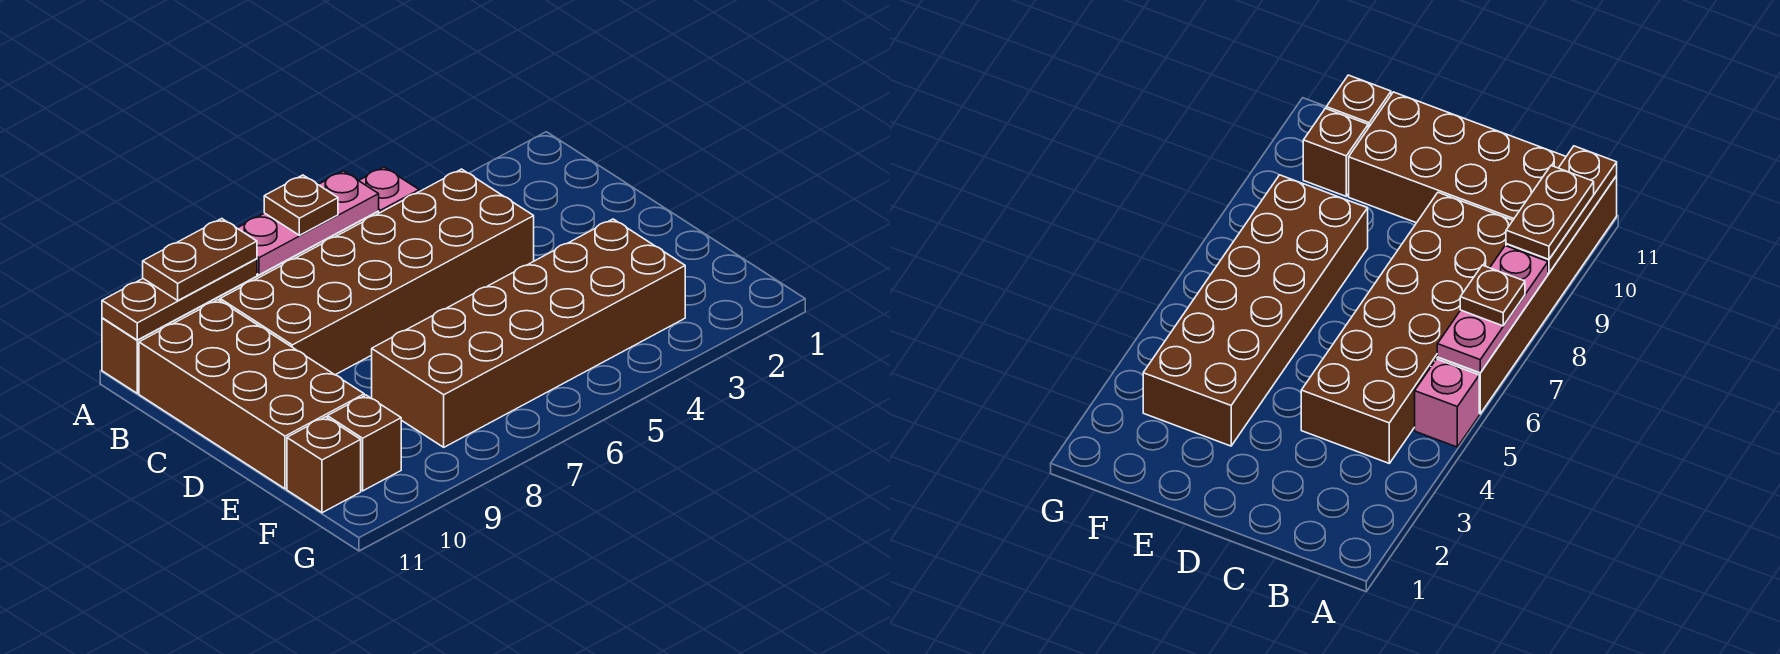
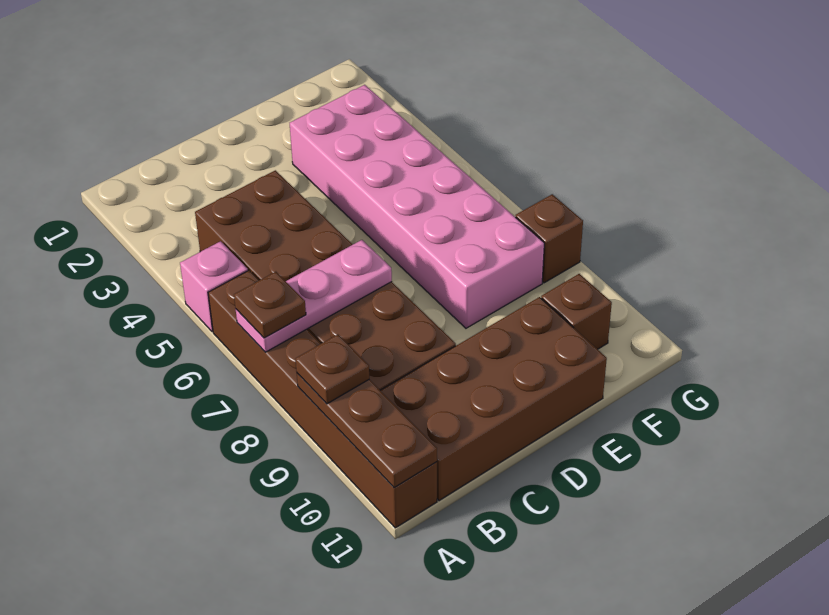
pink plate A6:A8 level 2 -> pink plate A7:C7 level 2
brown plate A9:A10 level 3 -> brown plate A9 level 3
brown brick E3:F8 level 1 -> pink brick E3:F8 level 1
brown brick F11 level 1 -> brown brick G8 level 1

